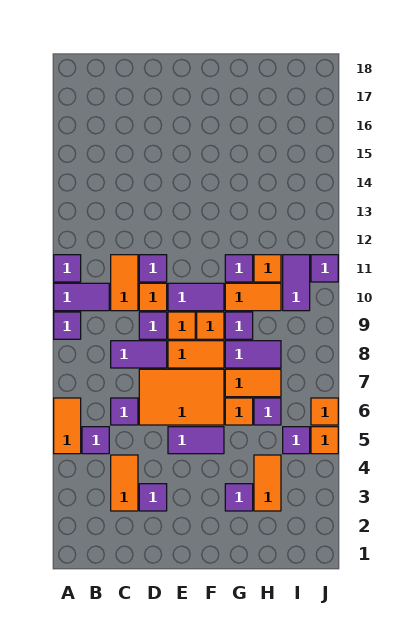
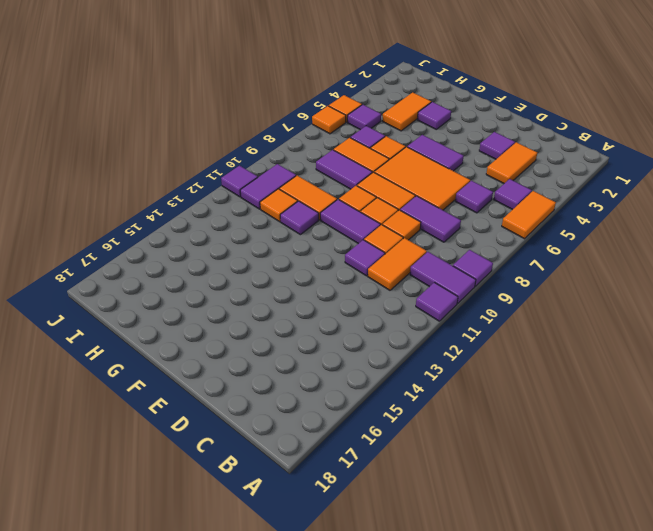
purple tile D9 level 1 -> orange tile D9 level 1
purple tile G9 level 1 -> none

